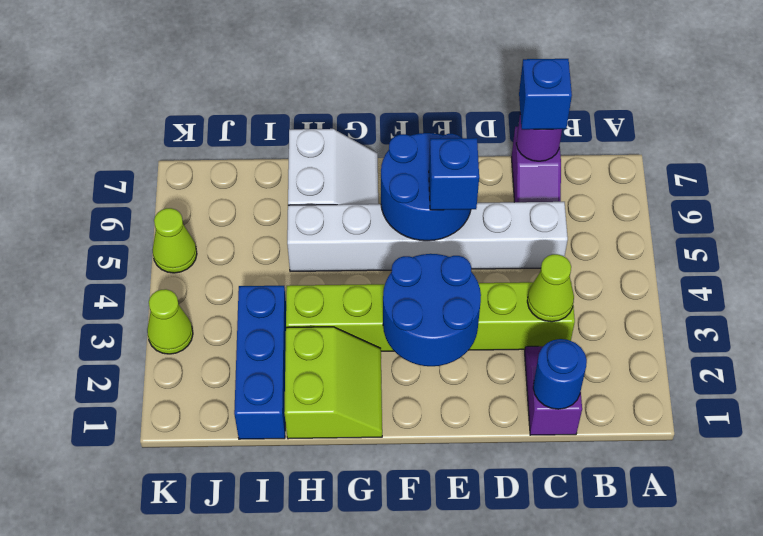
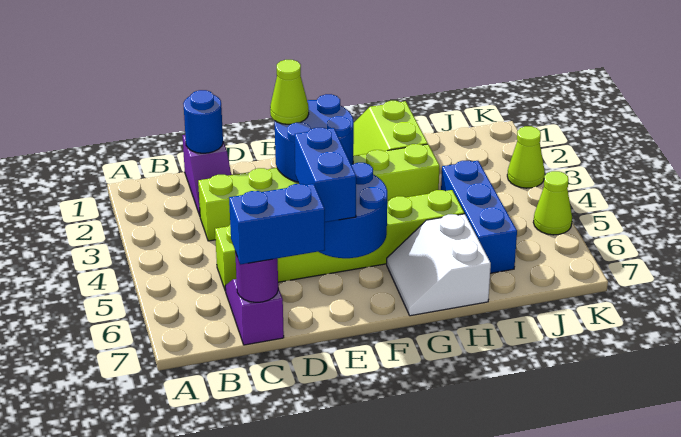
lime cone C3 level 2 -> lime cone E2 level 3
white brick C5:H5 level 1 -> lime brick C5:H5 level 1
blue brick C7 level 3 -> blue brick C7:D7 level 3
blue brick E5 level 3 -> blue brick E5:E6 level 3
blue brick I1:I3 level 1 -> blue brick I4:I6 level 1

